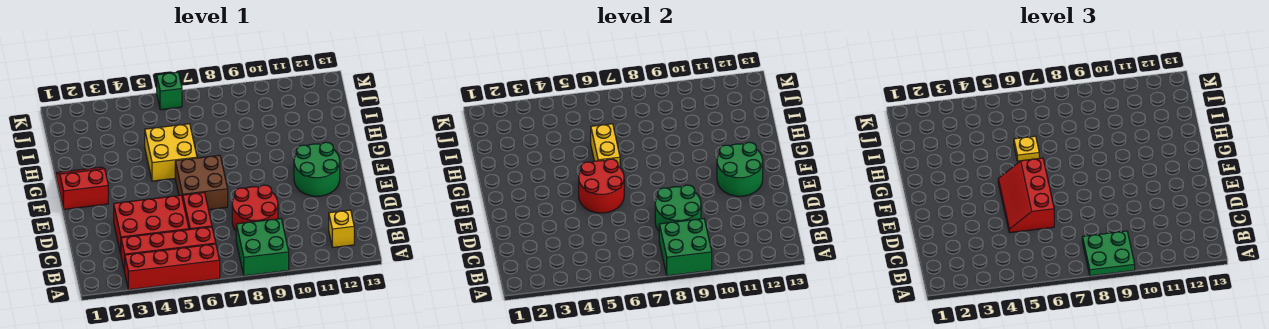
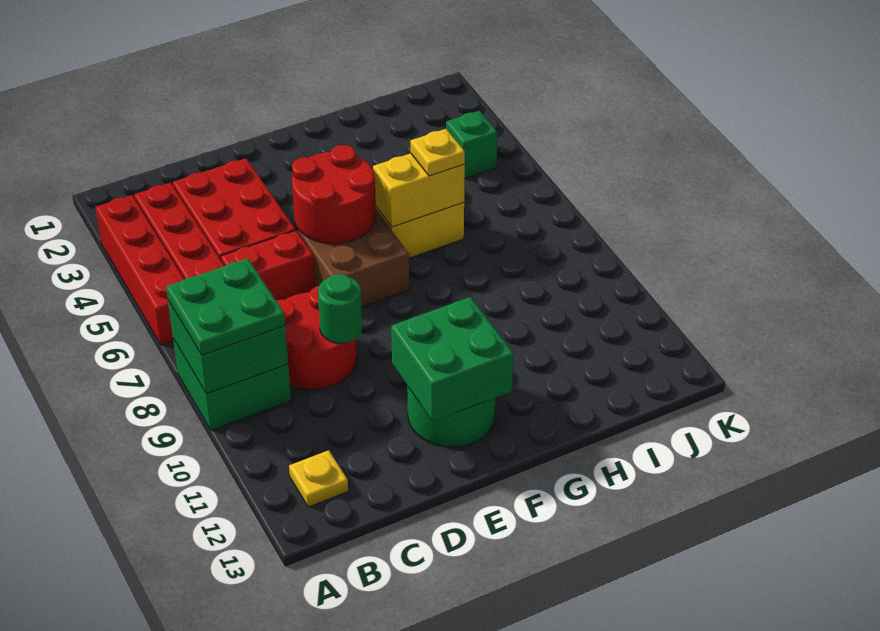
yellow brick B12 level 1 -> yellow plate B12 level 1
green round brick C8:D9 level 2 -> green round brick D9 level 2
red slope D5:F6 level 3 top 6 -> none
green round brick E11:F12 level 2 -> green brick E11:F12 level 2
red slope F1:G2 level 1 top F -> none
green brick K6 level 1 -> green brick J4 level 1

